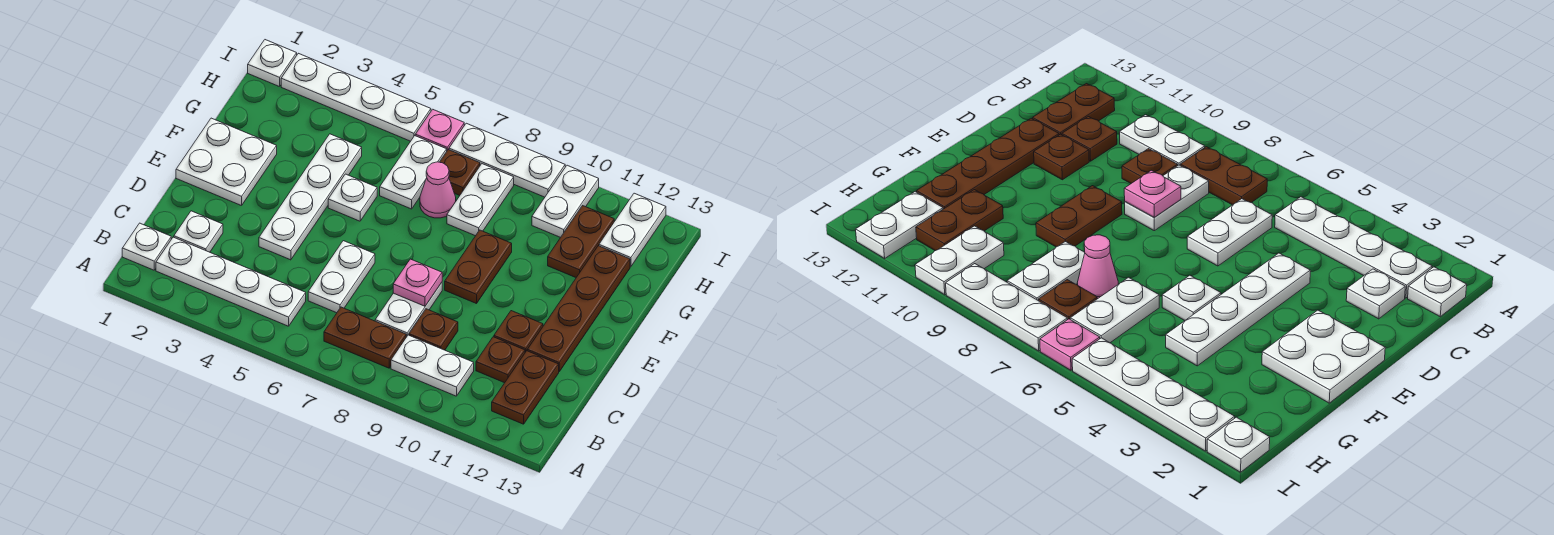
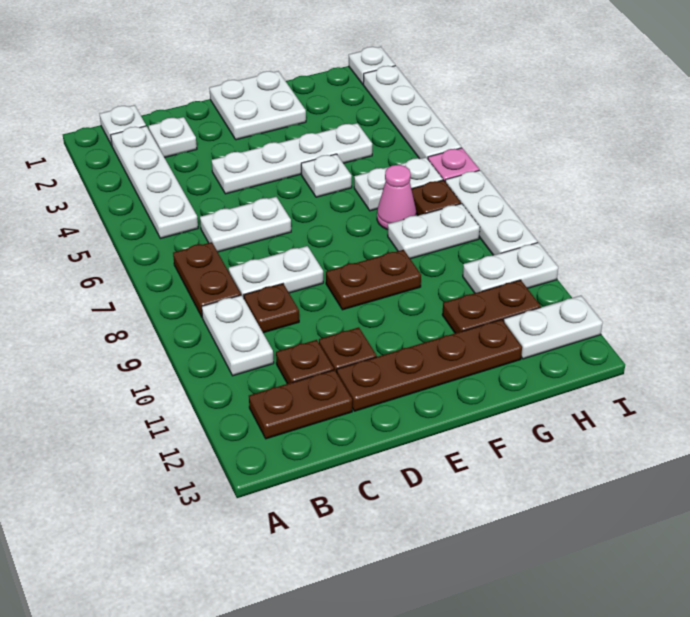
pink plate D8 level 2 -> none

